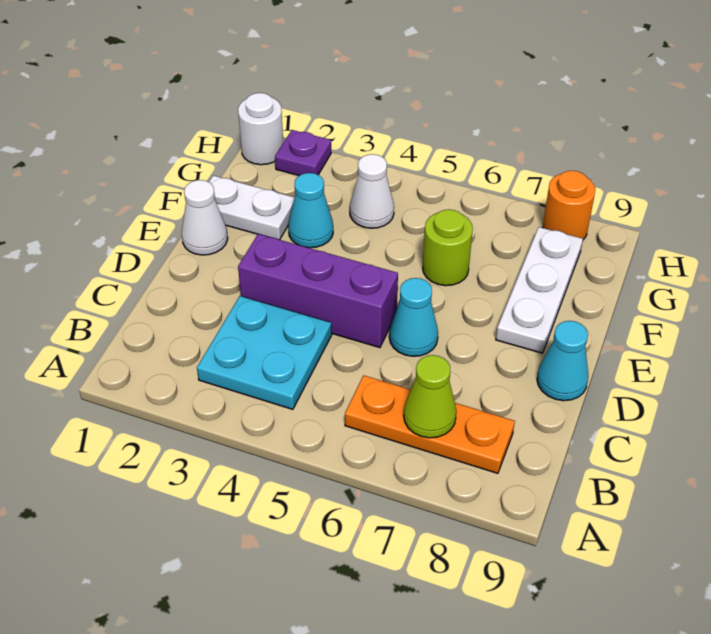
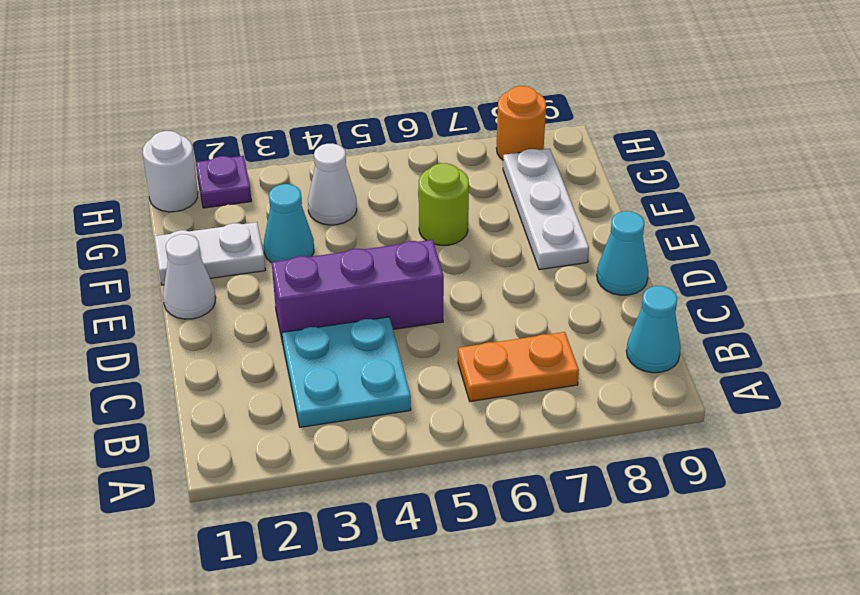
orange plate B6:B8 level 1 -> orange plate B6:B7 level 1
lime cone B7 level 2 -> none
cyan cone D6 level 1 -> cyan cone B9 level 1

